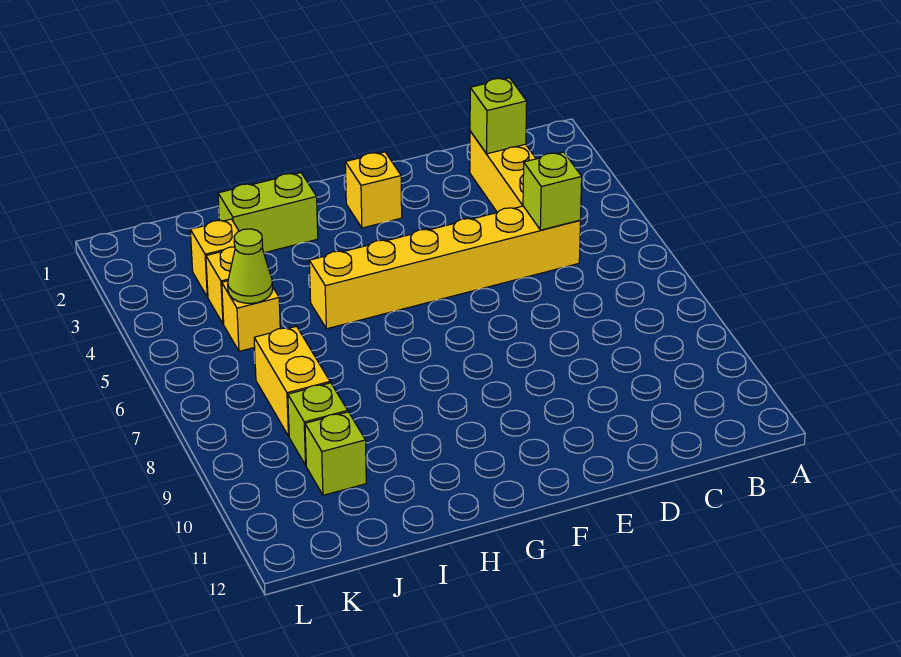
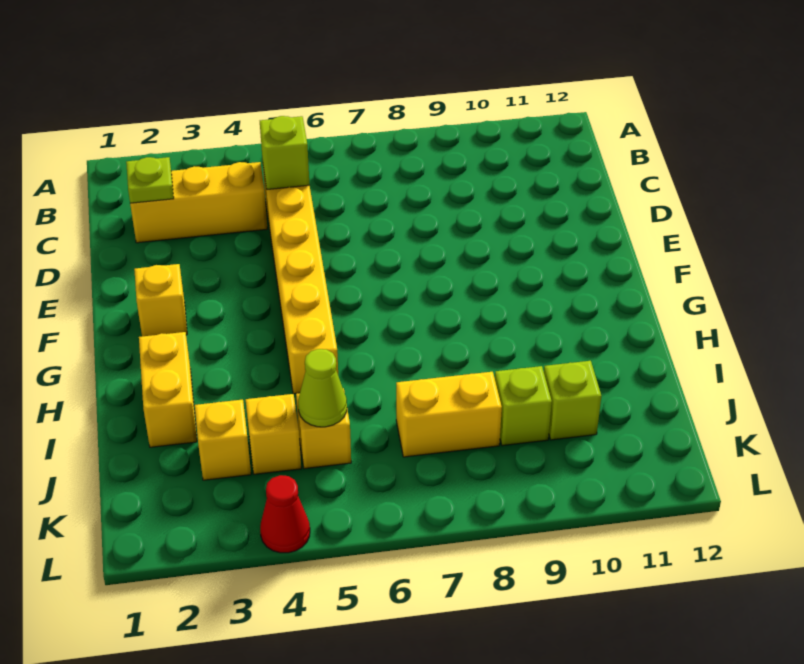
lime brick C2 level 2 -> lime plate C2 level 2
lime brick H2:I2 level 1 -> yellow brick H2:I2 level 1
none -> red cone L4 level 1

